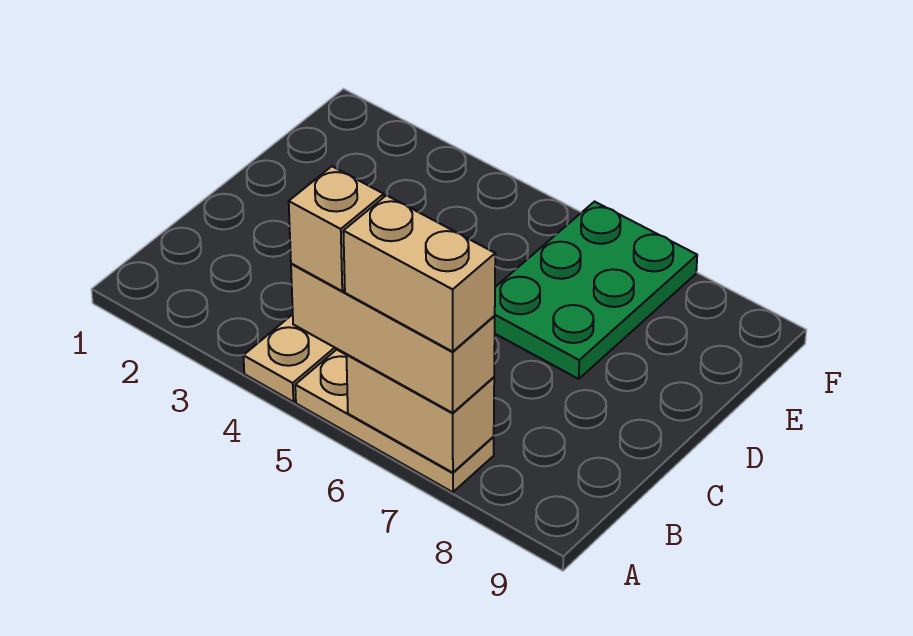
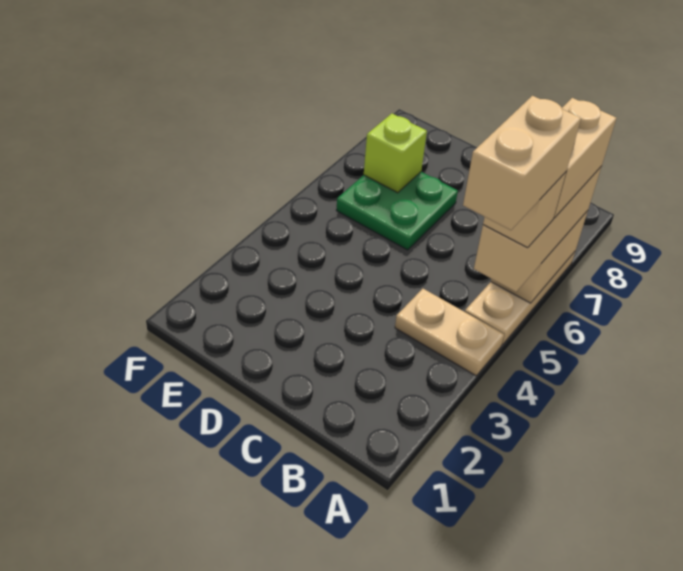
none -> tan brick A4:A5 level 5
green plate D6:F7 level 1 -> green plate D6:E7 level 1
none -> lime brick E7 level 2

